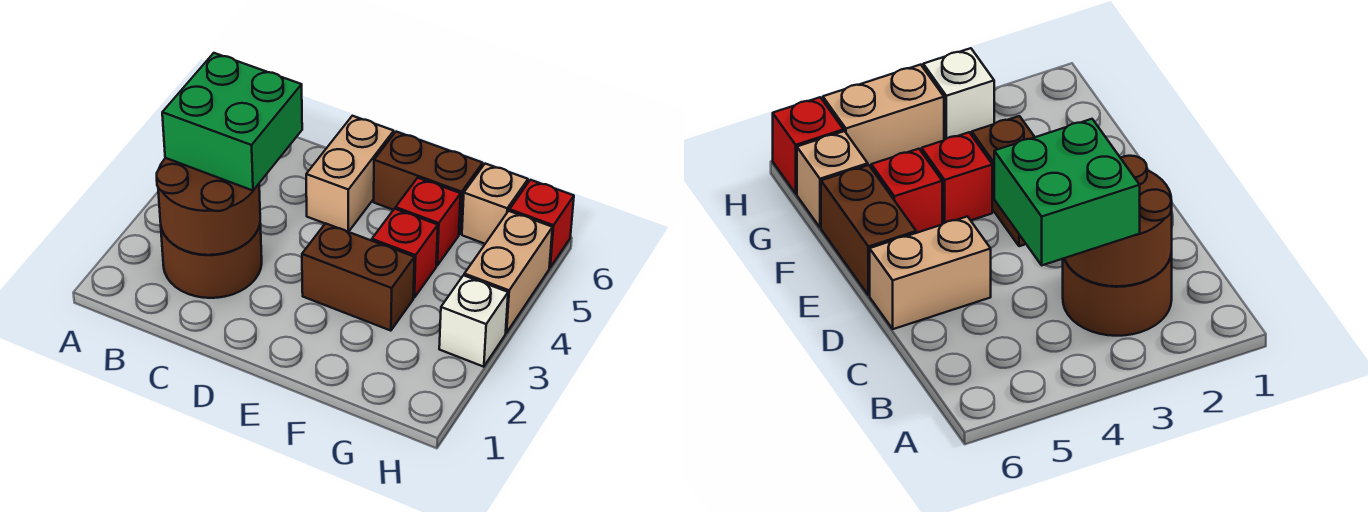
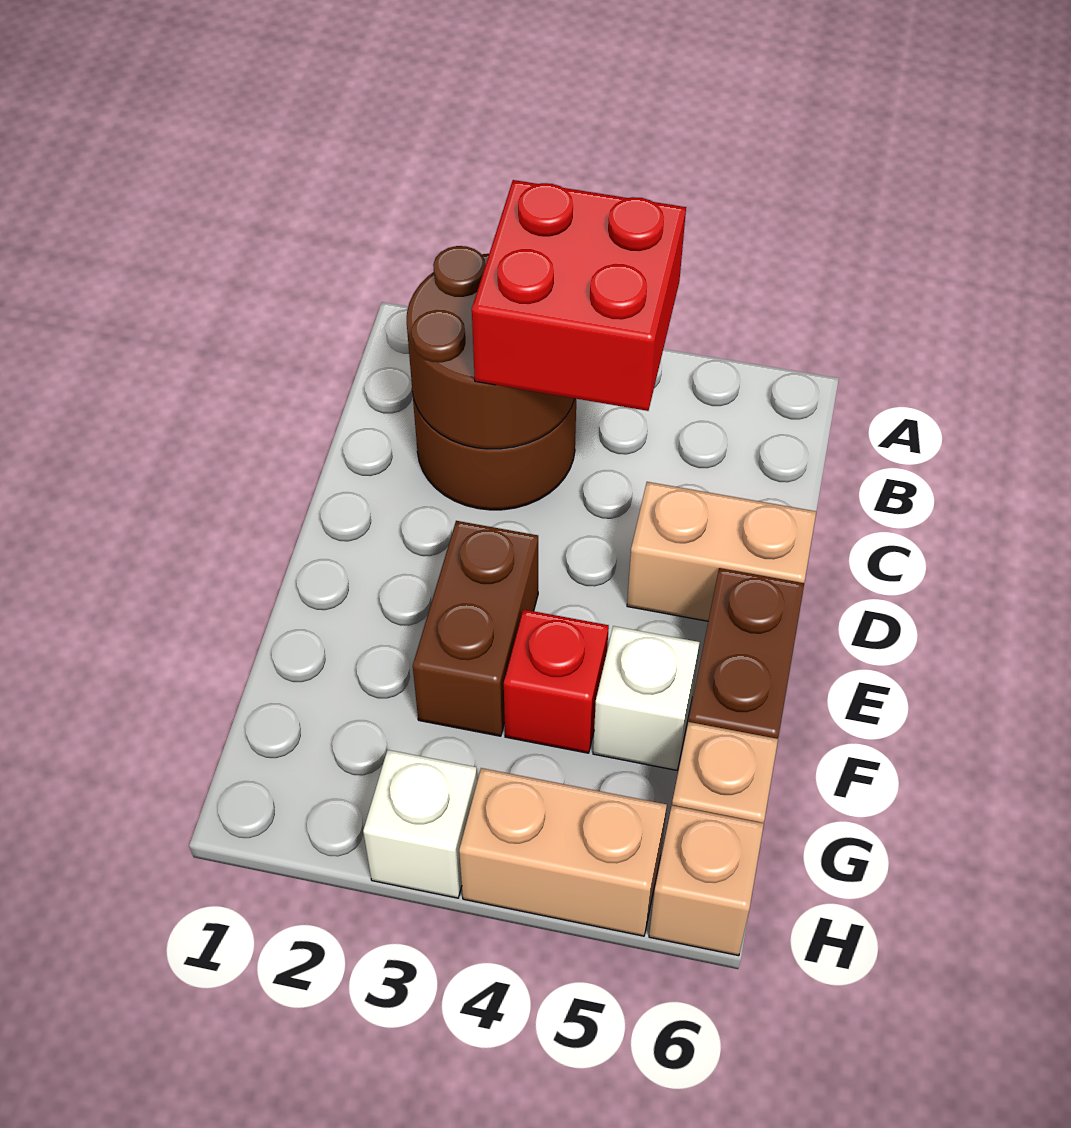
green brick B3:C4 level 3 -> red brick B3:C4 level 3
red brick F5 level 1 -> white brick F5 level 1
red brick H6 level 1 -> tan brick H6 level 1

